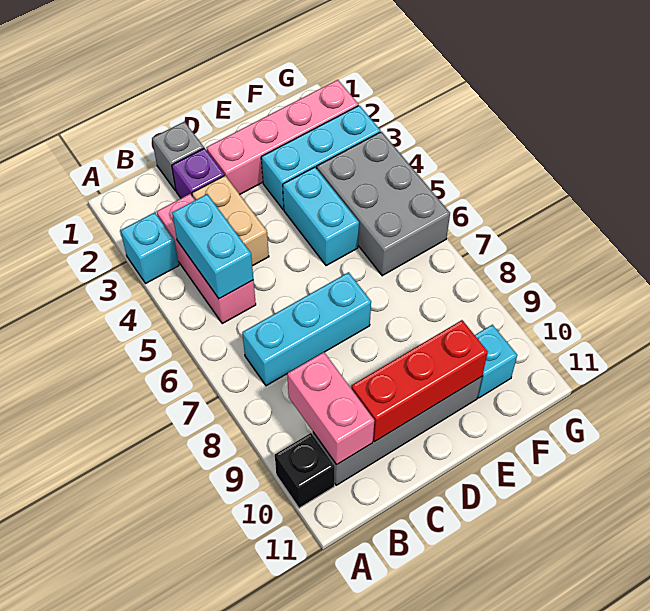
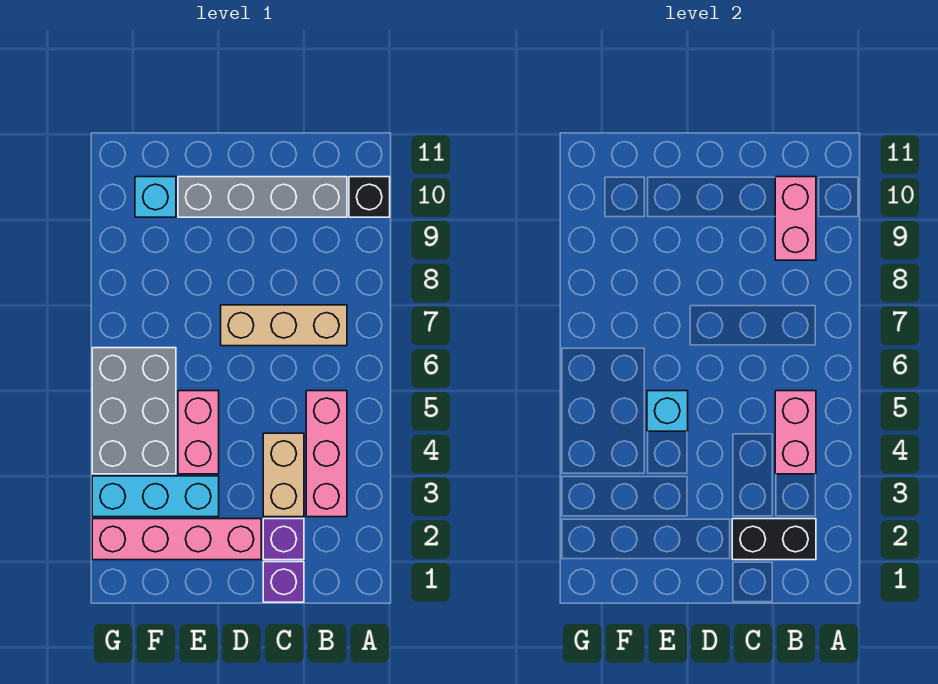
cyan brick A3 level 1 -> cyan brick E5 level 2
none -> black brick B2:C2 level 2
cyan brick B4:B5 level 2 -> pink brick B4:B5 level 2
cyan brick B7:D7 level 1 -> tan brick B7:D7 level 1
grey brick C1 level 1 -> purple brick C1 level 1
red brick C10:E10 level 2 -> none
cyan brick E4:E5 level 1 -> pink brick E4:E5 level 1

